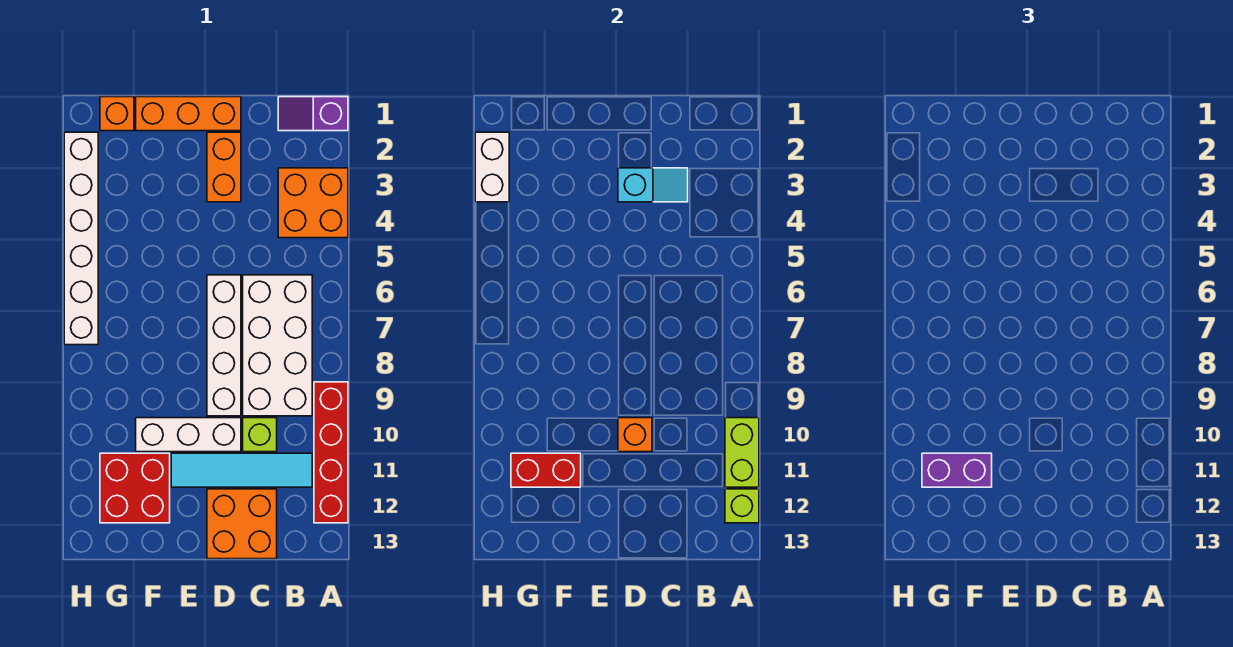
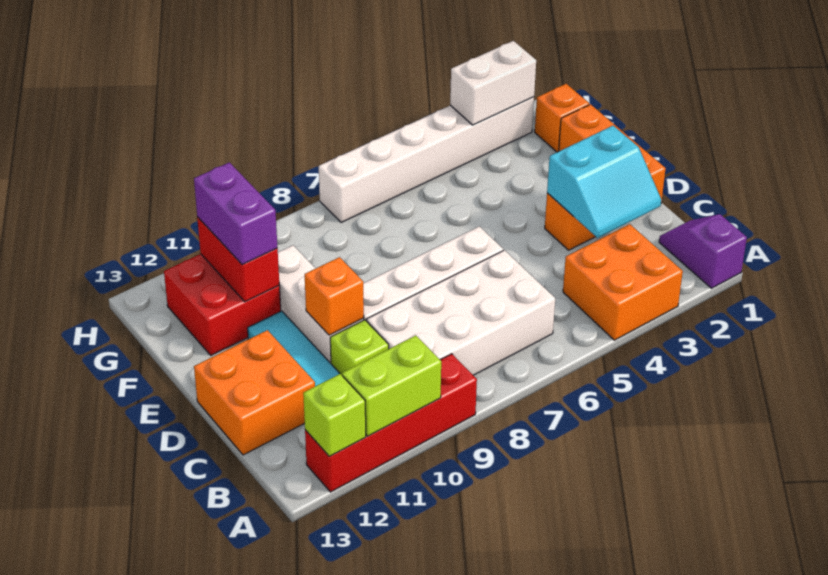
cyan slope C3:D3 level 2 top D -> cyan slope C2:D3 level 2 top D

